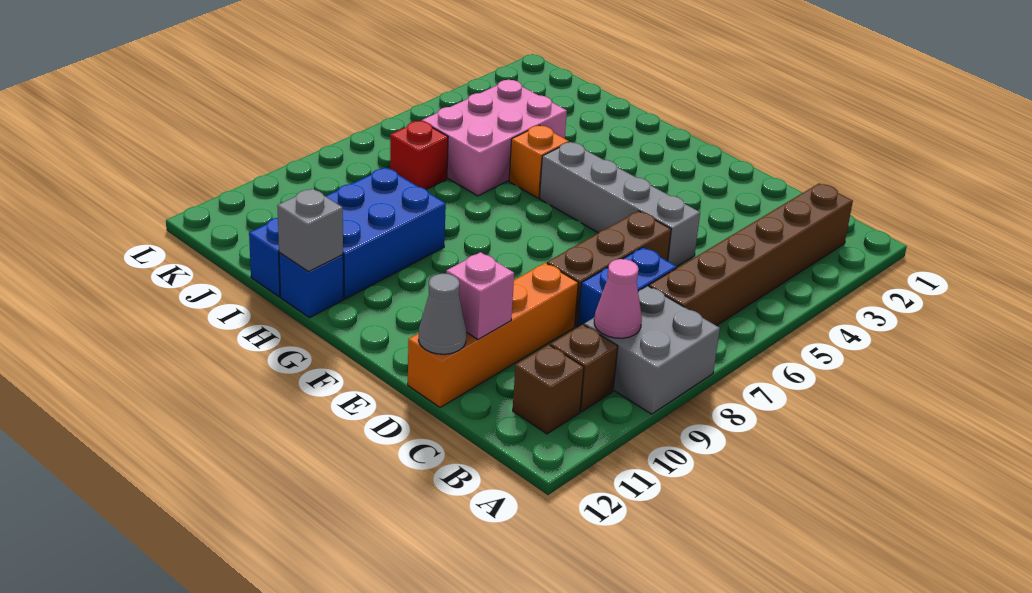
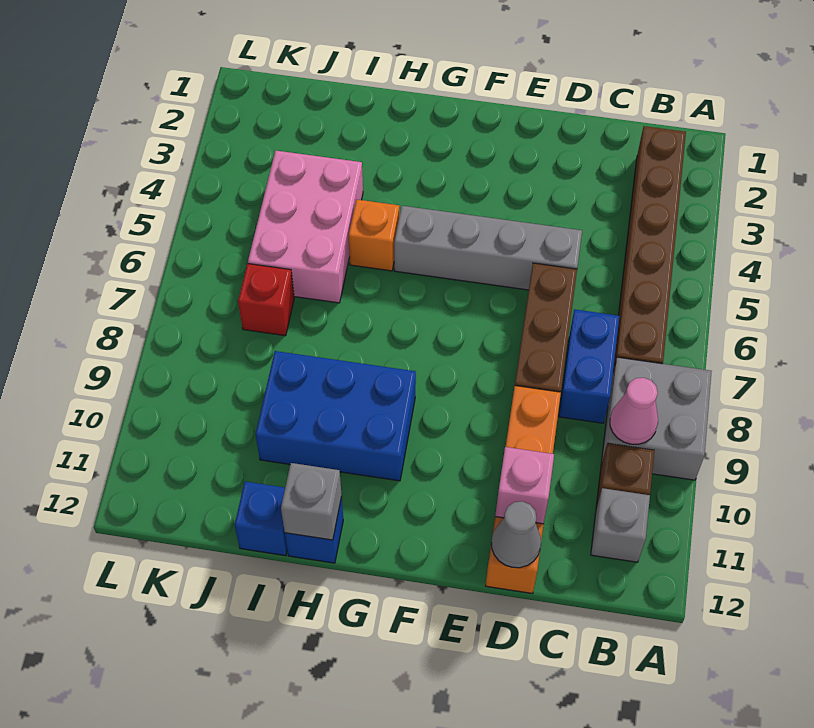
brown brick B11 level 1 -> grey brick B11 level 1
blue brick H9:I11 level 1 -> blue brick G9:I10 level 1

